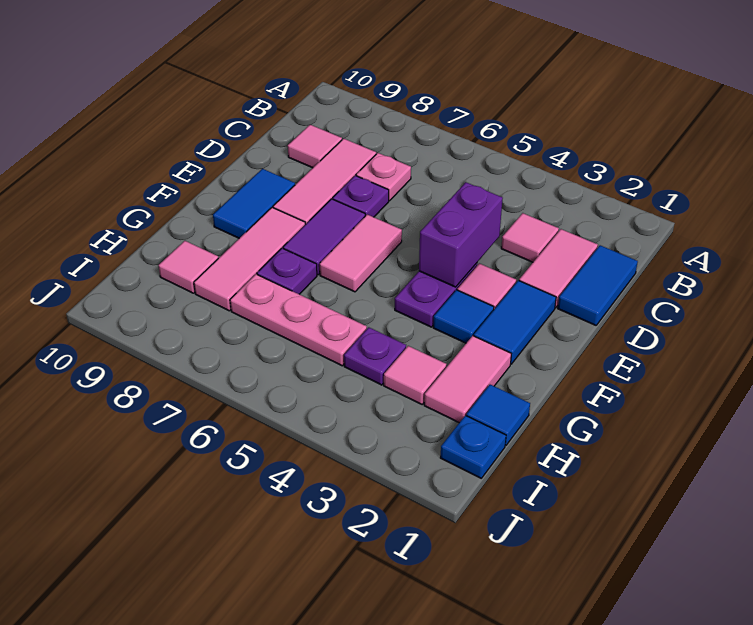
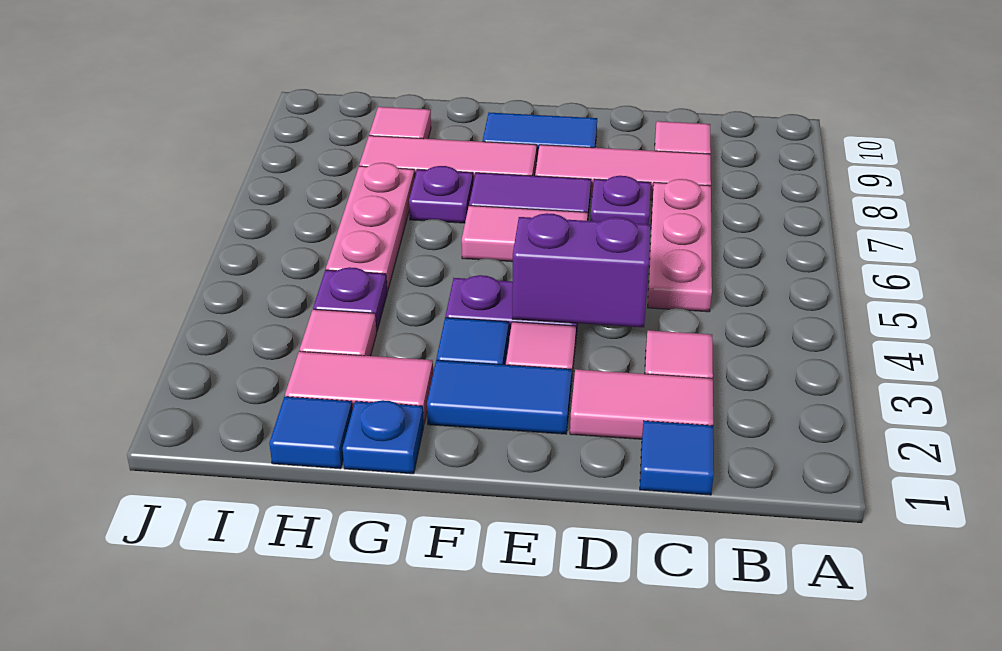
blue tile C1:D1 level 1 -> blue tile C1 level 1
pink plate C7 level 1 -> pink plate C5:C7 level 1
blue plate I1 level 1 -> blue plate G1 level 1

